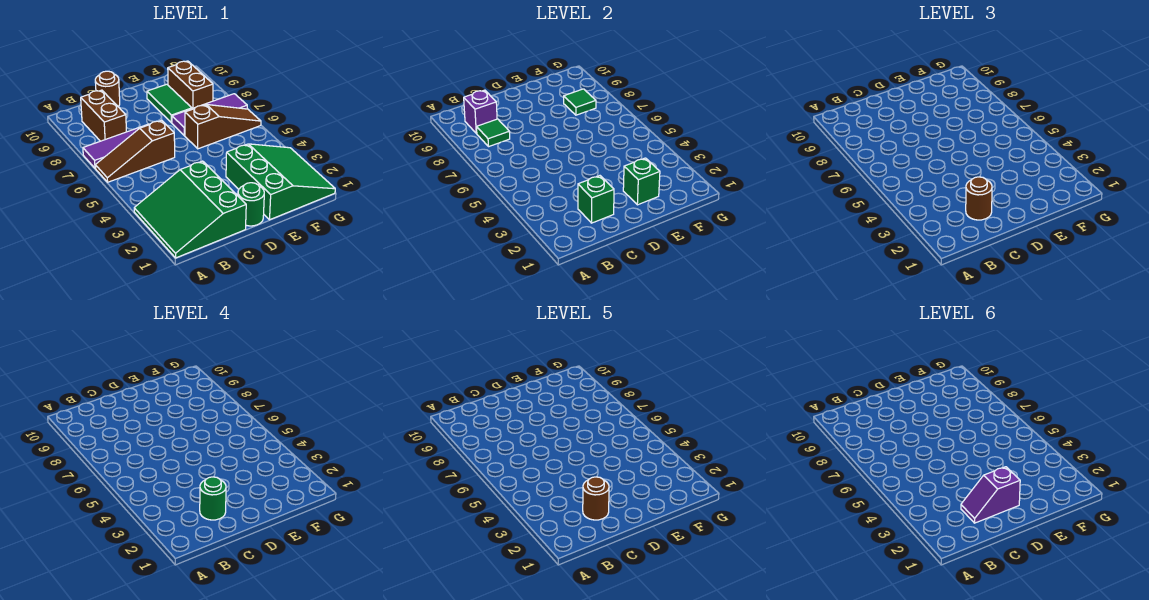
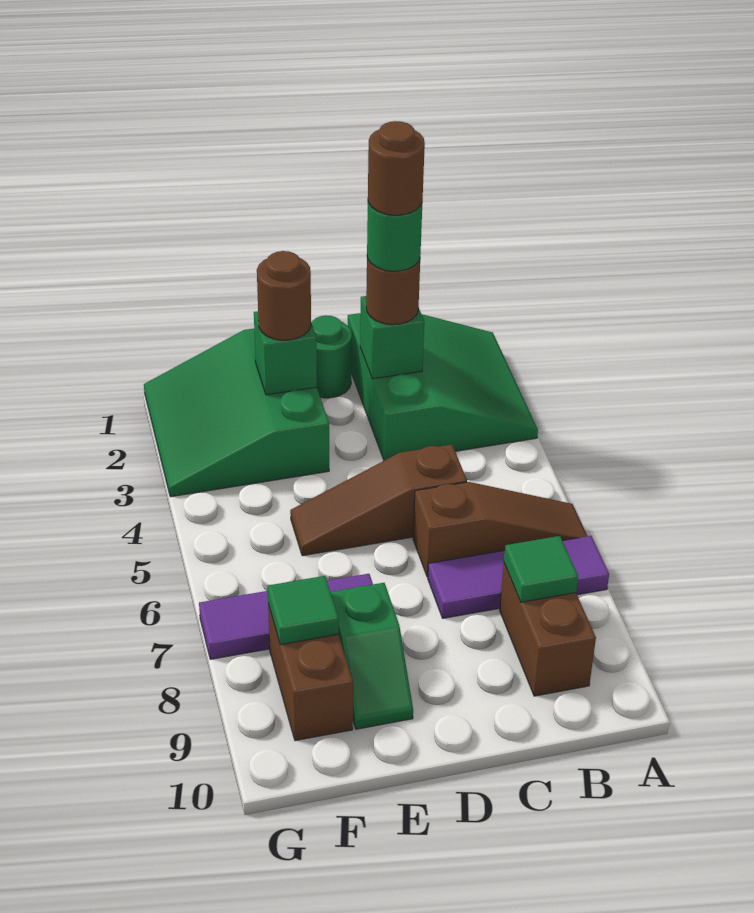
purple brick B9 level 2 -> none
purple slope C2:D2 level 6 top D -> none
brown round brick C10 level 1 -> brown round brick E2 level 3
brown slope E6:G6 level 1 top E -> brown slope C5:E5 level 1 top C
green tile E8:E9 level 1 -> green slope E8:E9 level 1 top 8

